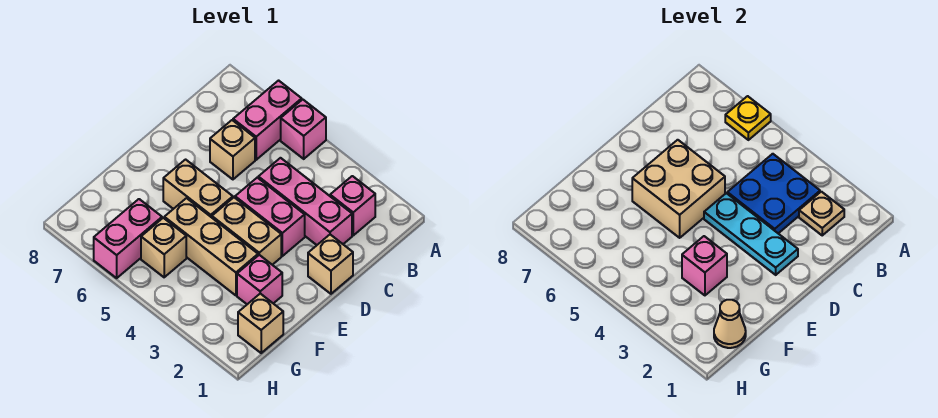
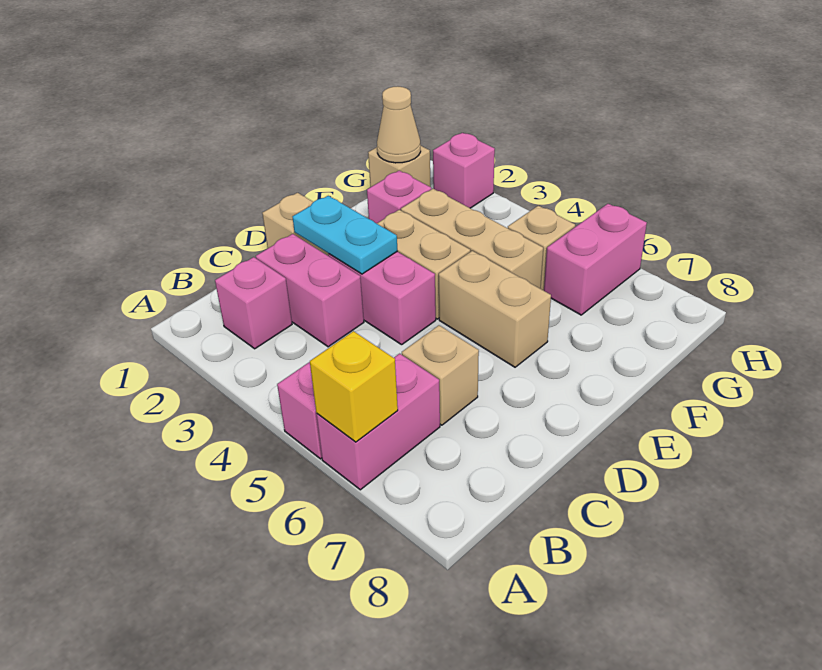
yellow plate A6 level 2 -> yellow brick A6 level 2
tan plate B2 level 2 -> none
blue plate B3:C4 level 2 -> none
pink brick C2:C4 level 1 -> pink brick C2:C3 level 1
cyan plate D2:D4 level 2 -> cyan plate D2:D3 level 2
tan brick D5:E6 level 2 -> none
pink brick F3 level 2 -> pink brick H2 level 1

